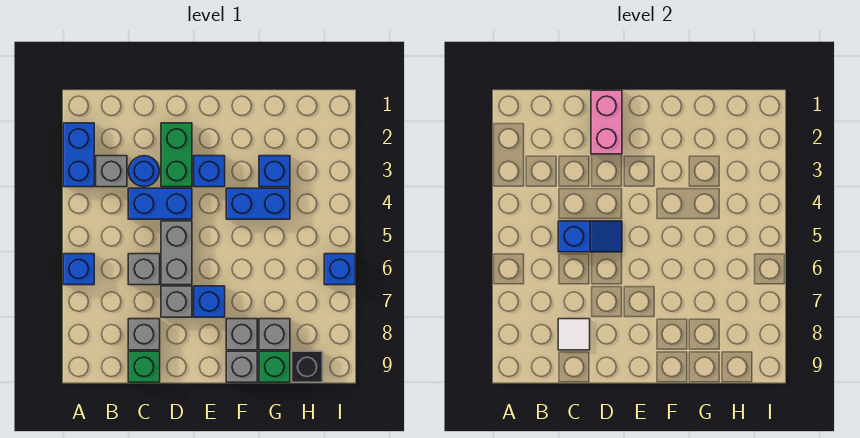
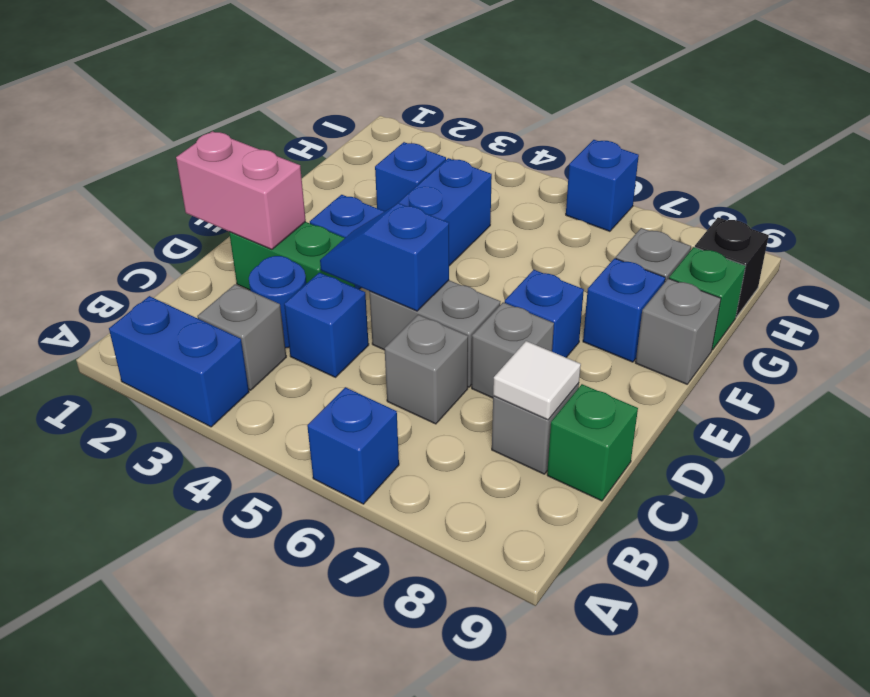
blue brick C4:D4 level 1 -> blue brick C4 level 1
blue slope C5:D5 level 2 top C -> blue slope D4:D5 level 2 top 5
grey brick F8 level 1 -> blue brick F8 level 1

